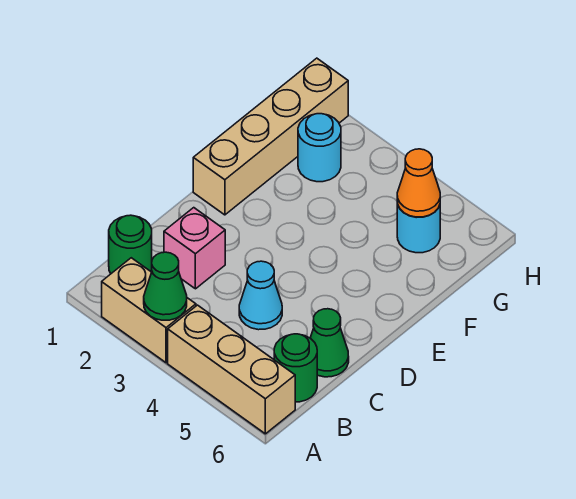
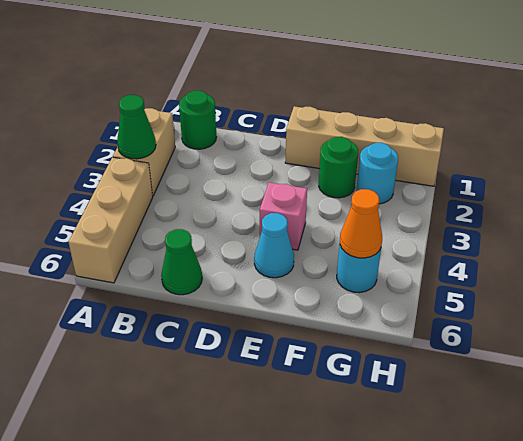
green round brick B6 level 1 -> green round brick F2 level 1
pink brick C2 level 1 -> pink brick E4 level 1
cyan cone C4 level 1 -> cyan cone E5 level 1

